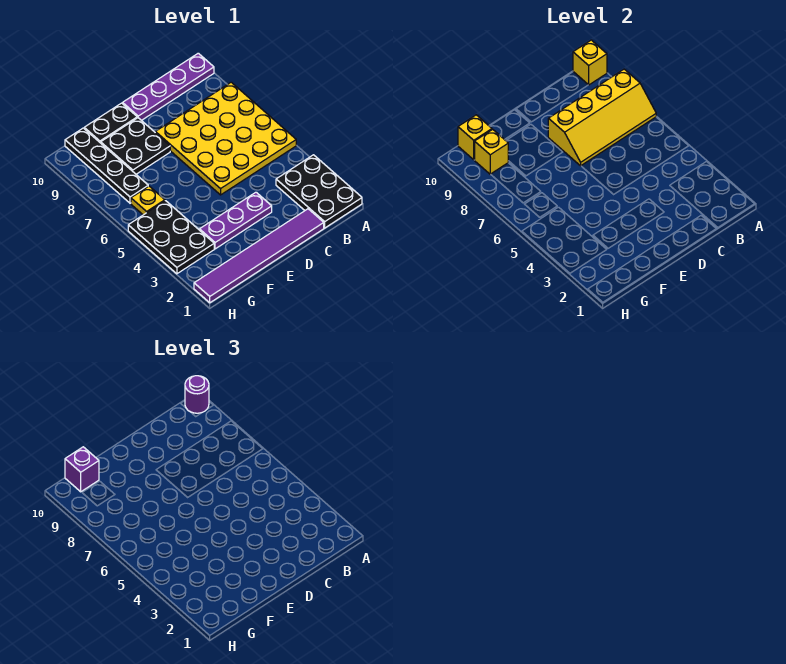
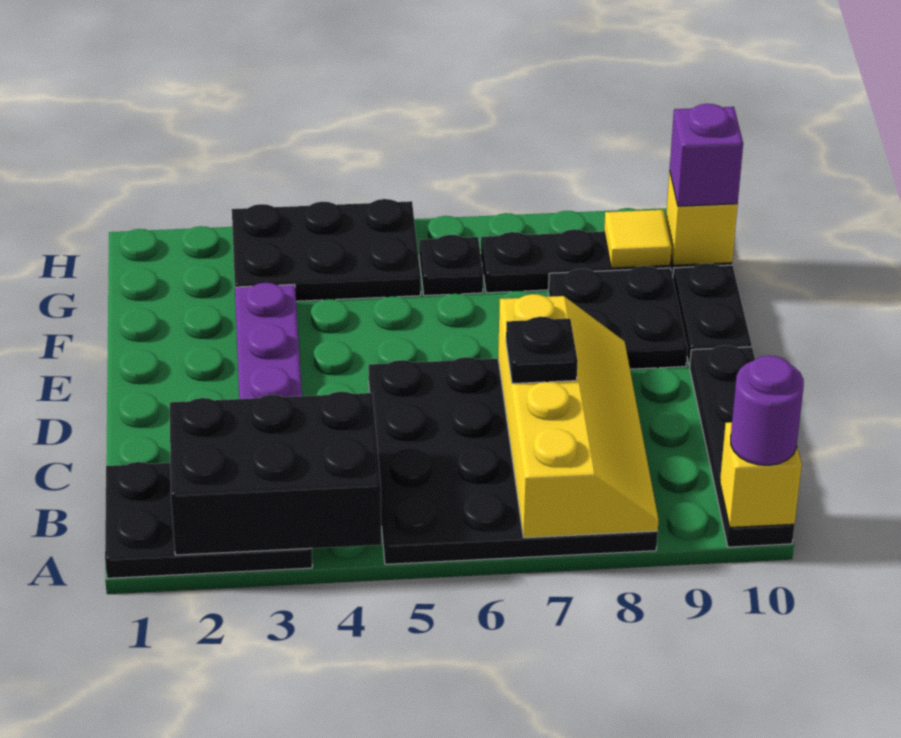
none -> black brick A2:B4 level 2
yellow plate A5:D8 level 1 -> black plate A5:D8 level 1
yellow slope A7:D8 level 2 top 8 -> yellow slope A7:D8 level 2 top 7
purple plate A10:D10 level 1 -> black plate A10:D10 level 1
purple tile C1:H1 level 1 -> none
none -> black plate C7 level 3
yellow plate G6 level 1 -> black plate G6 level 1
yellow brick G9 level 2 -> yellow tile G9 level 2

